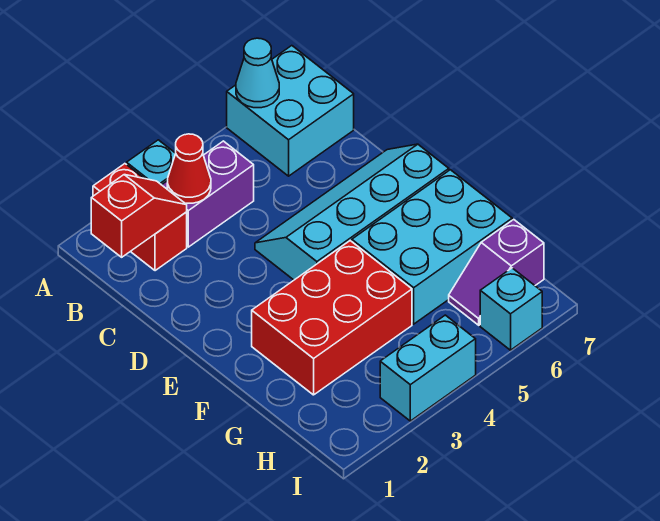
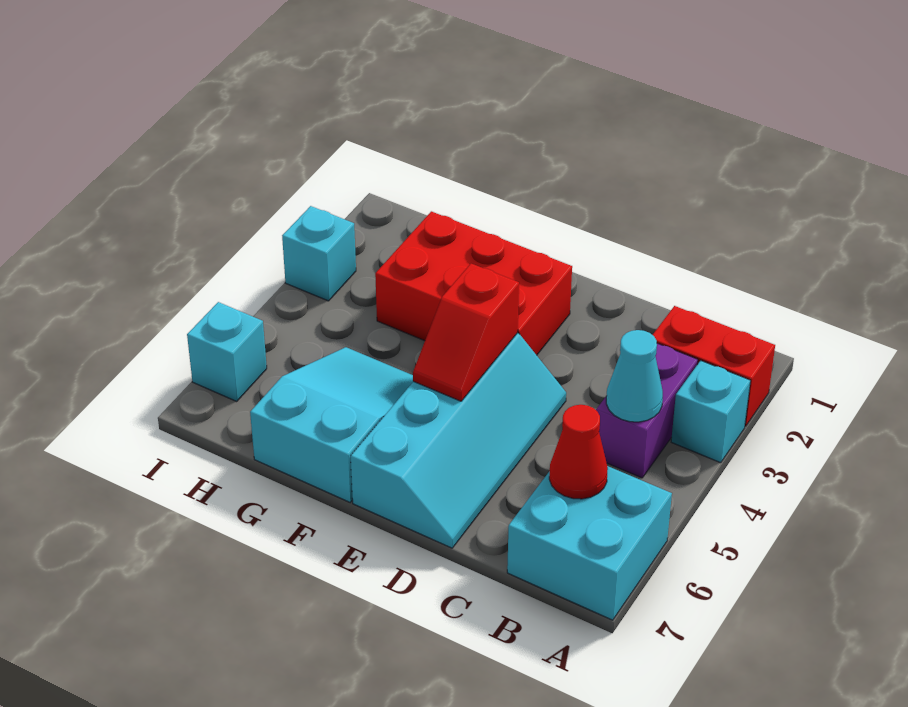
cyan cone A6 level 2 -> cyan cone B4 level 2
red slope B1:B2 level 2 top 1 -> red slope E4:E5 level 2 top 4
red cone B3 level 2 -> red cone B6 level 2
red brick F2:G4 level 1 -> red brick E2:G3 level 1
cyan brick F5:G7 level 1 -> cyan slope F5:G7 level 1 top 7
purple slope H6:H7 level 1 top 7 -> none
cyan brick I3:I4 level 1 -> cyan brick I3 level 1

